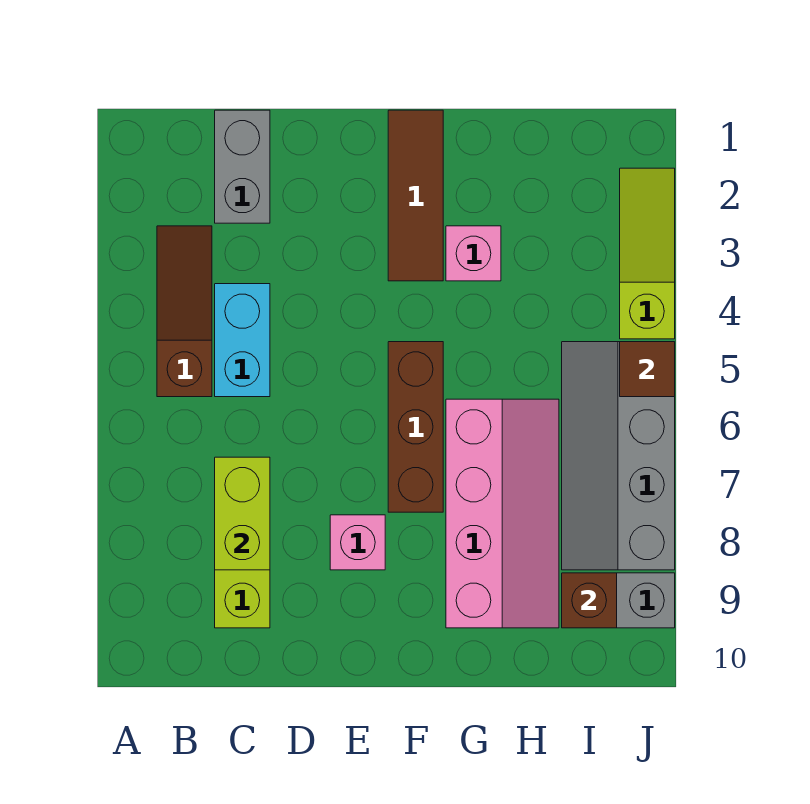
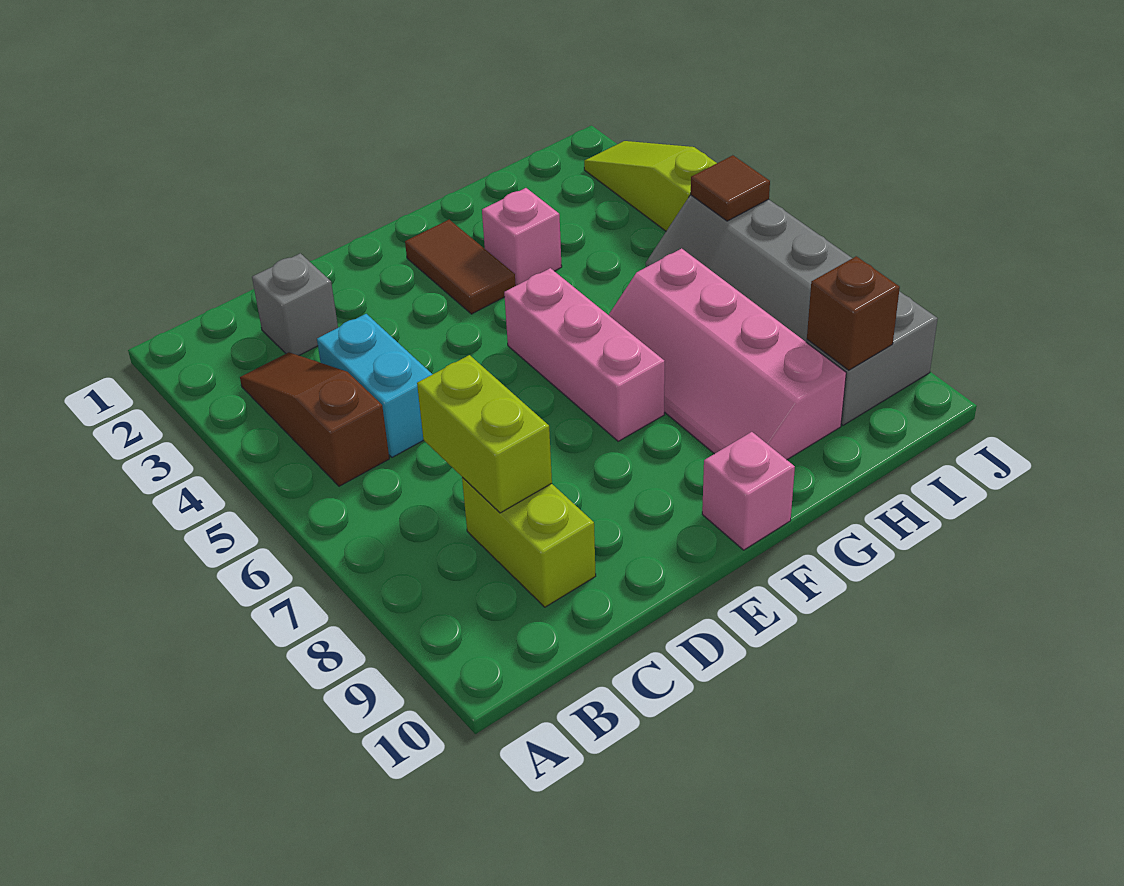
grey brick C1:C2 level 1 -> grey brick C2 level 1
pink brick E8 level 1 -> pink brick F10 level 1
brown tile F1:F3 level 1 -> brown tile F2:F3 level 1
brown brick F5:F7 level 1 -> pink brick F5:F7 level 1
pink slope G6:H9 level 1 top G -> pink slope G6:H9 level 1 top H

